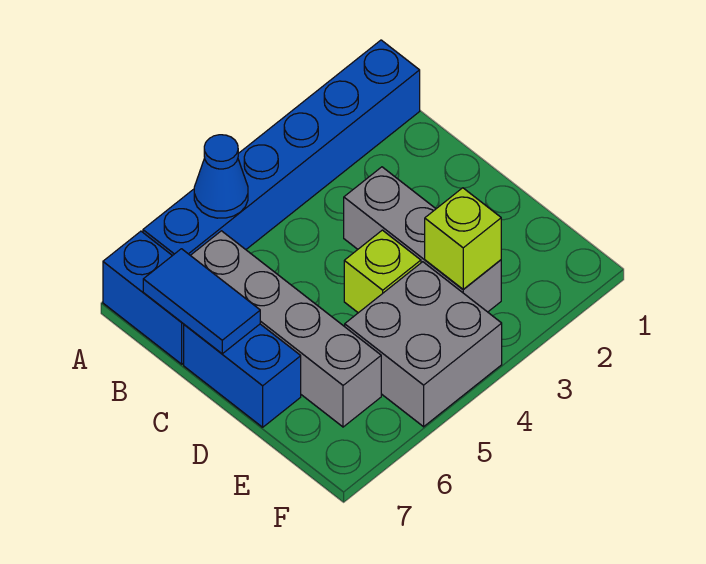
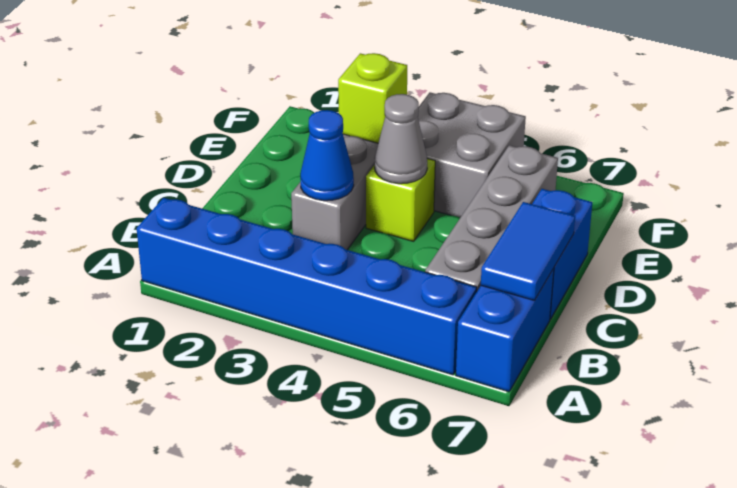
blue cone A5 level 2 -> blue cone C3 level 2
none -> grey cone D4 level 2

